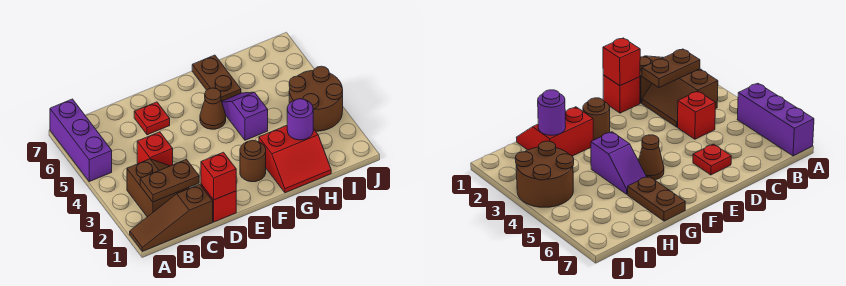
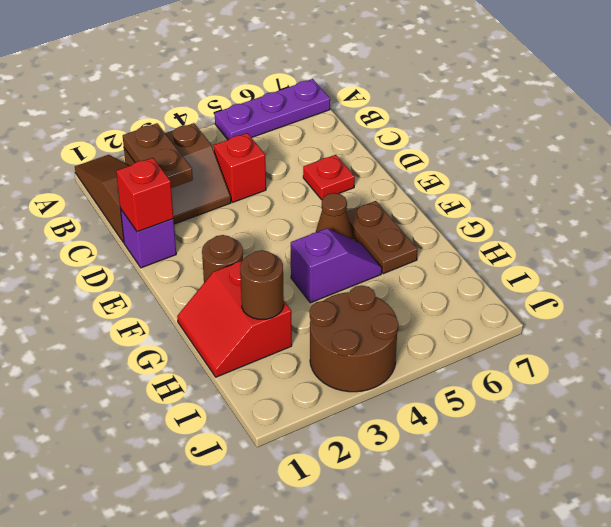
purple brick A5:A7 level 1 -> purple plate A5:A7 level 1
red brick D1 level 1 -> purple brick D1 level 1
brown plate G6:G7 level 1 -> brown plate F6:G6 level 1
purple round brick H2 level 2 -> brown round brick H2 level 2

